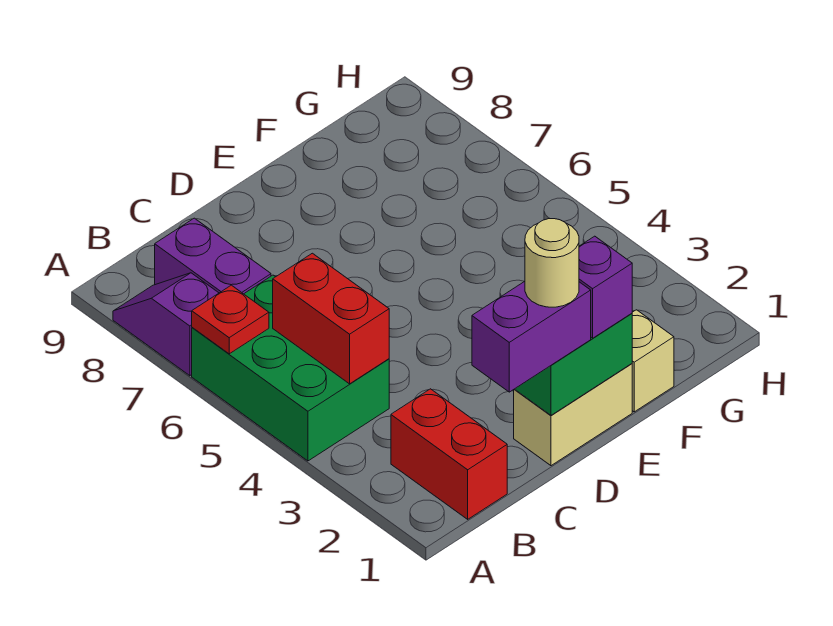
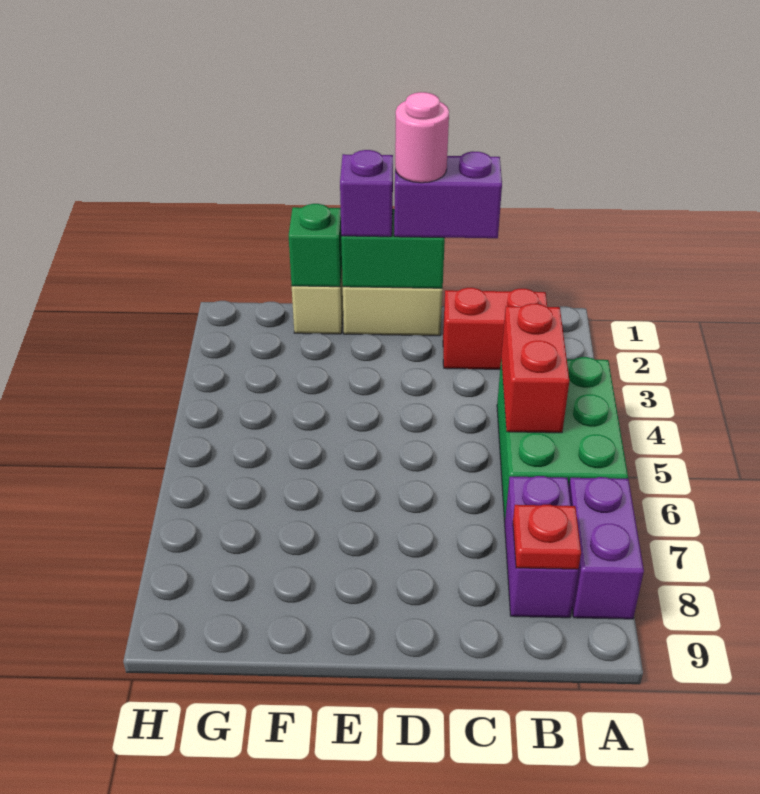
red plate A6 level 2 -> red plate B8 level 2
purple slope A7:A8 level 1 top 7 -> purple brick A7:A8 level 1
red brick B1:B2 level 1 -> red brick B2:C2 level 1
tan round brick D1 level 4 -> pink round brick D1 level 4
none -> green brick F1 level 2

